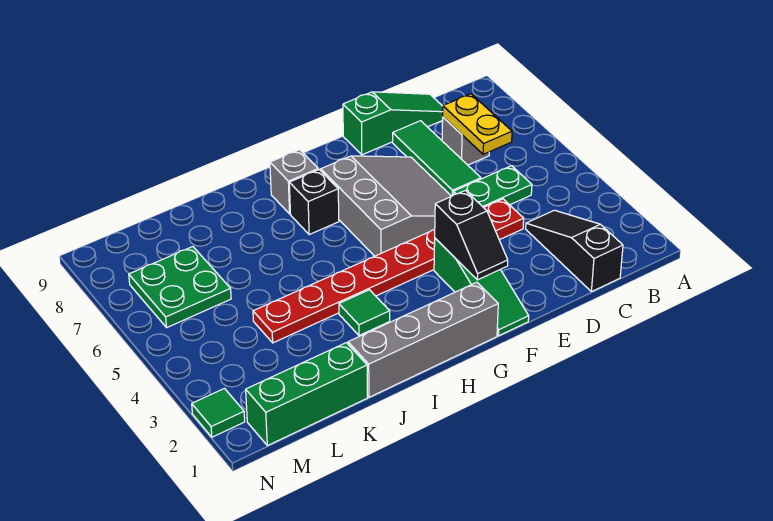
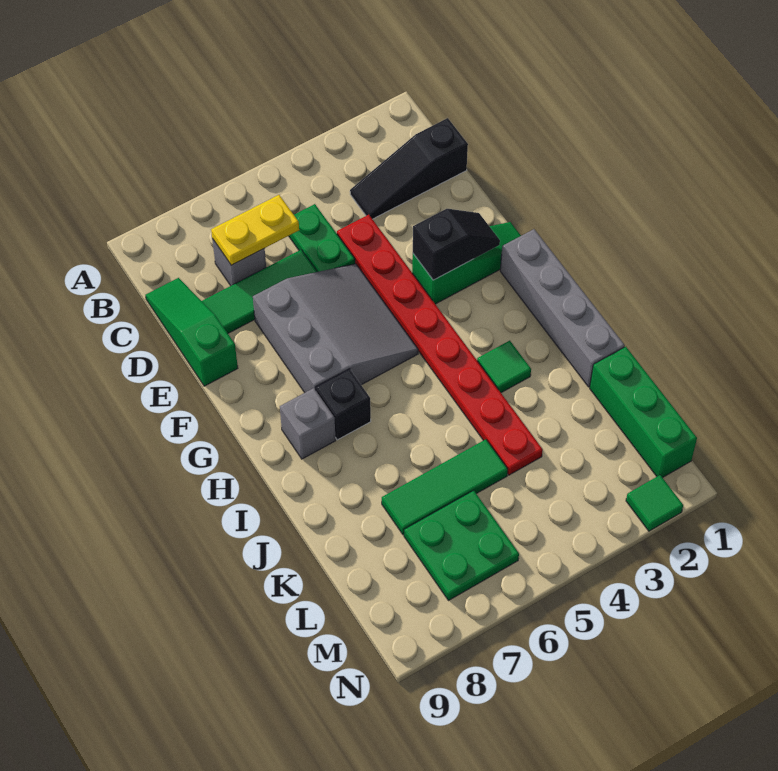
grey slope E5:G7 level 1 top G -> grey slope E5:G7 level 1 top 7
none -> green tile K5:K7 level 1

